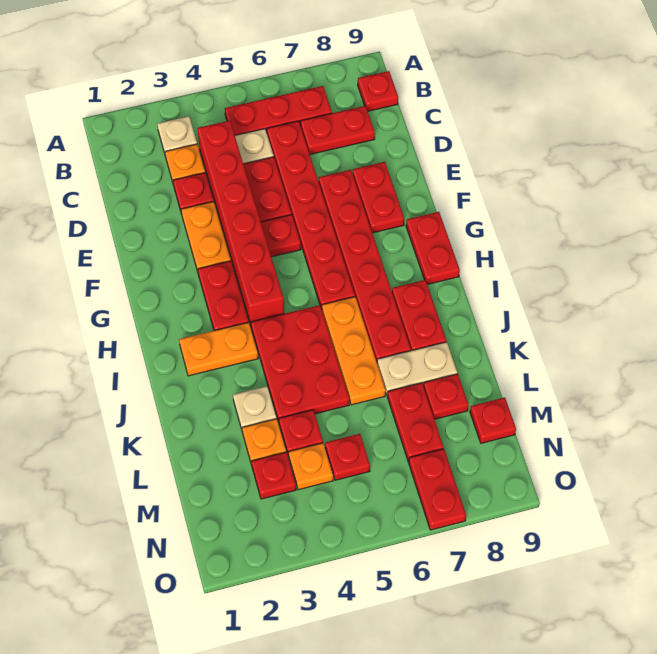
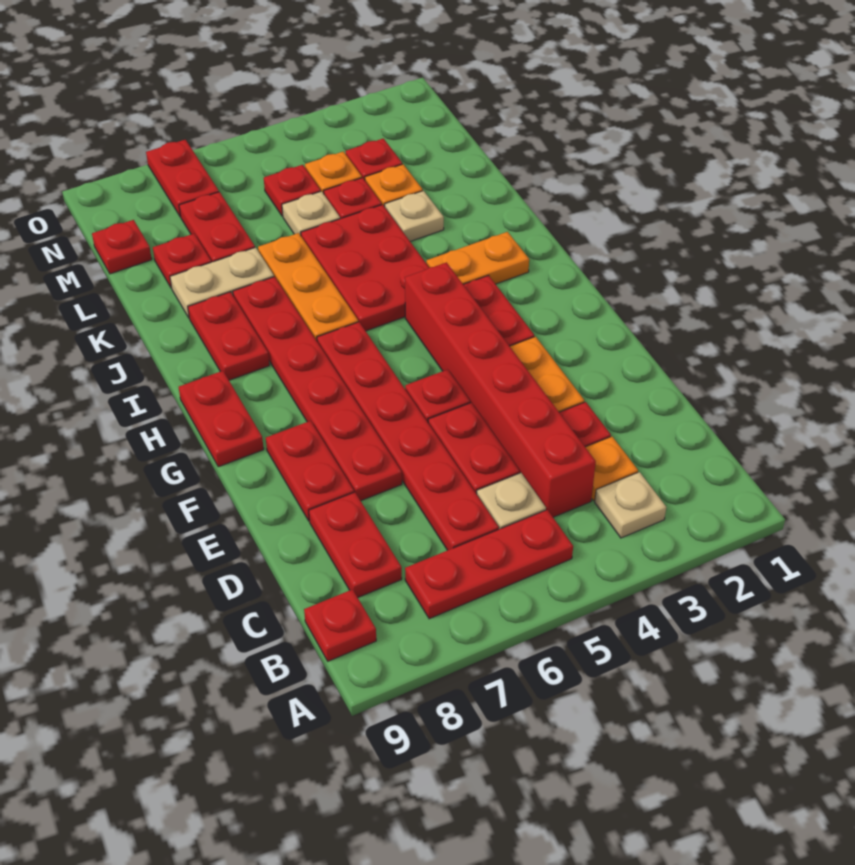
red plate C7:C8 level 1 -> red plate C8:D8 level 1
none -> tan plate L5 level 1

